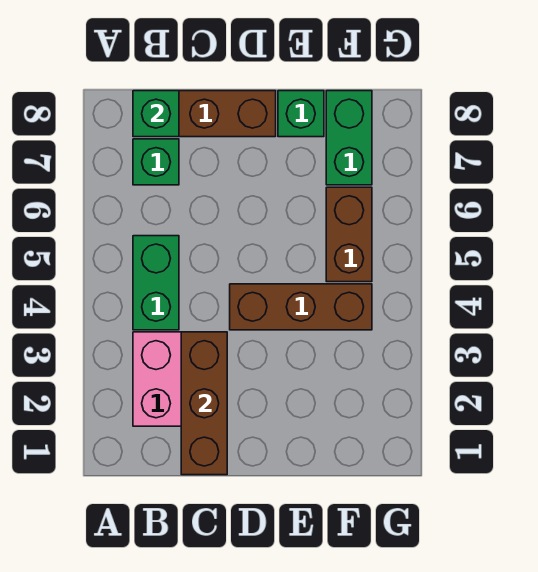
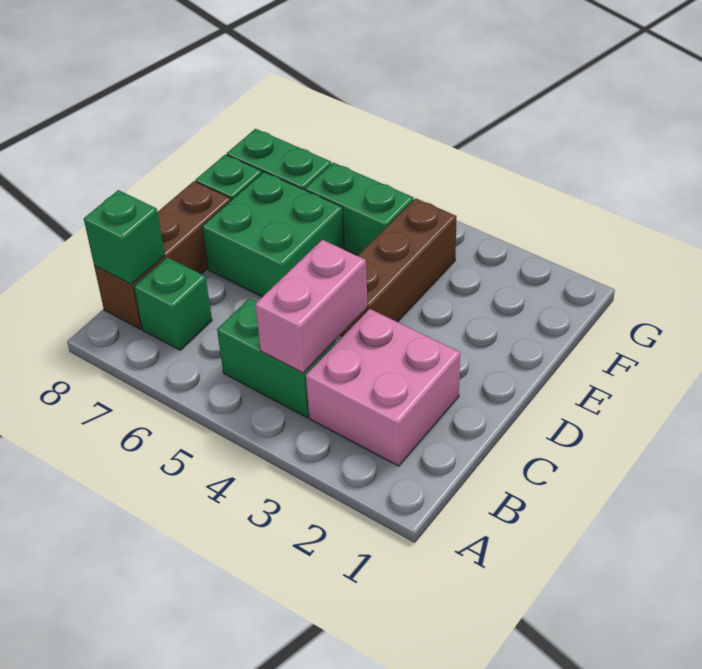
none -> pink brick B4:C4 level 2
brown brick C1:C3 level 2 -> none
none -> green brick D6:E7 level 1
brown brick F5:F6 level 1 -> green brick F5:F6 level 1

